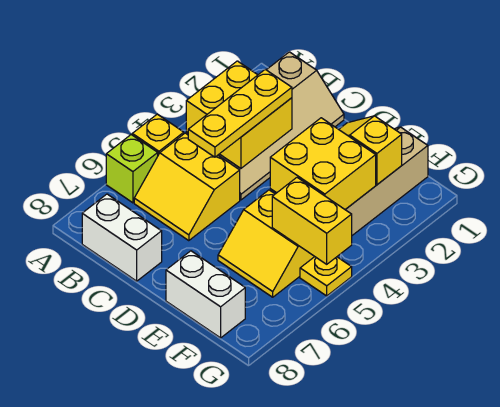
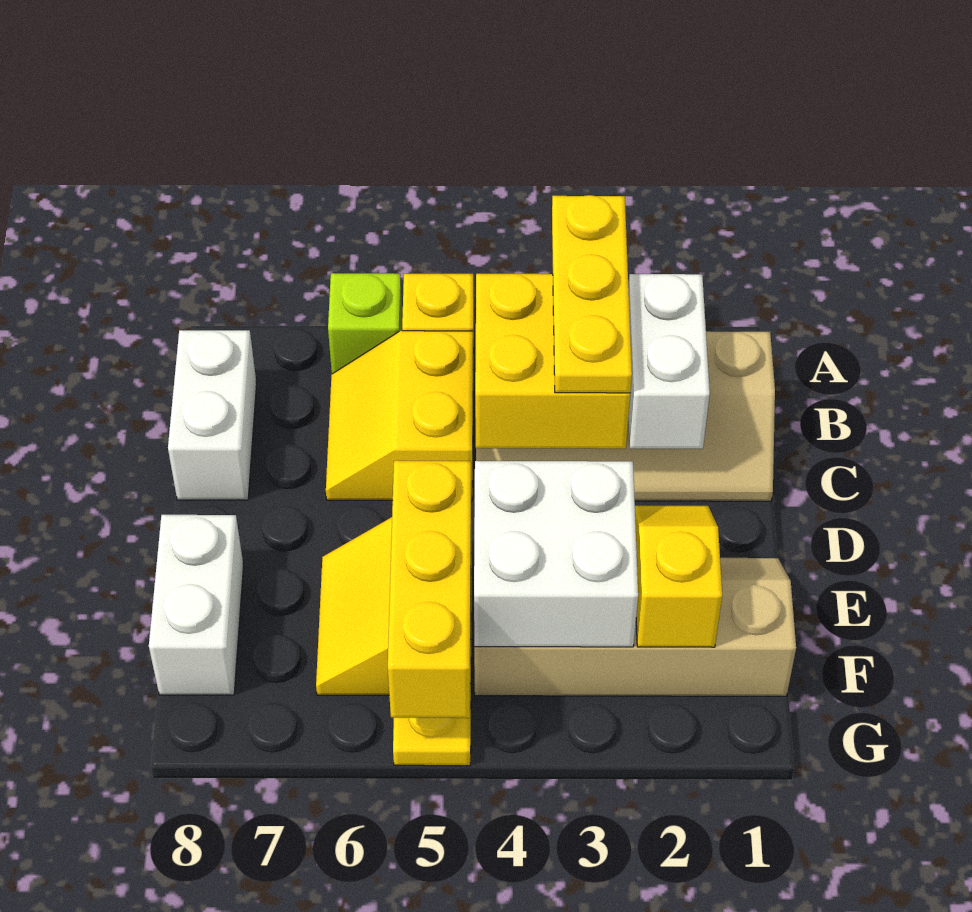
none -> white brick B2:C2 level 2
yellow plate C3:C5 level 3 -> yellow plate A3:C3 level 3
yellow brick E3:F4 level 2 -> white brick E3:F4 level 2
yellow brick F5:G5 level 2 -> yellow brick E5:G5 level 2

